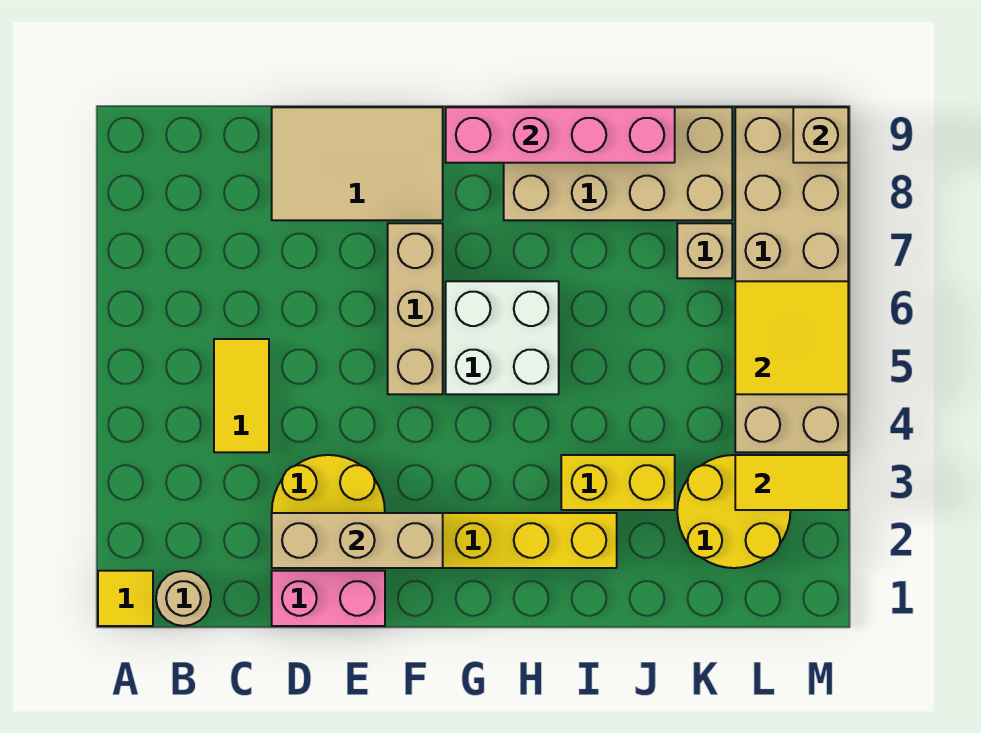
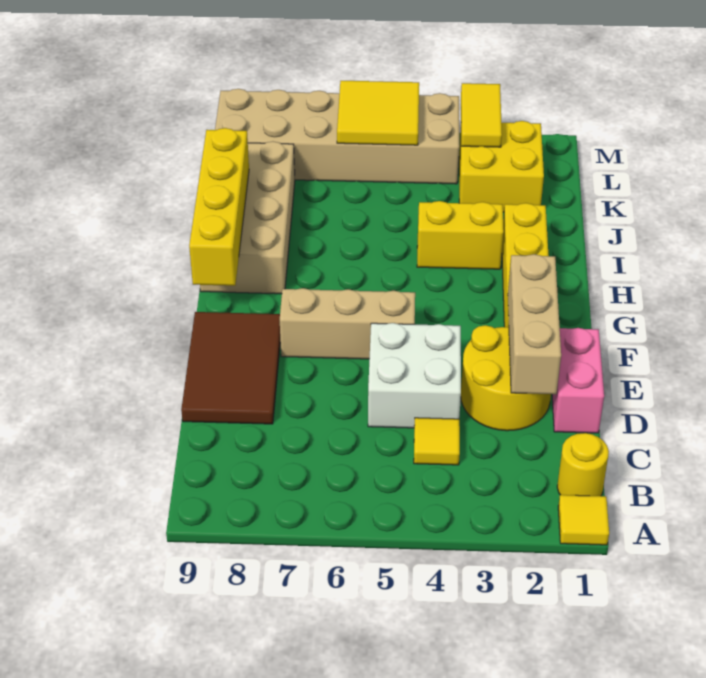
tan round brick B1 level 1 -> yellow round brick B1 level 1
yellow tile C4:C5 level 1 -> yellow tile C4 level 1
tan tile D8:F9 level 1 -> brown tile D8:F9 level 1
white brick G5:H6 level 1 -> white brick D4:E5 level 1
pink brick G9:J9 level 2 -> yellow brick G9:J9 level 2
yellow brick I3:J3 level 1 -> yellow brick I3:I4 level 1
yellow round brick K2:L3 level 1 -> yellow brick K2:L3 level 1
tan brick K7 level 1 -> none
tan brick M9 level 2 -> none

